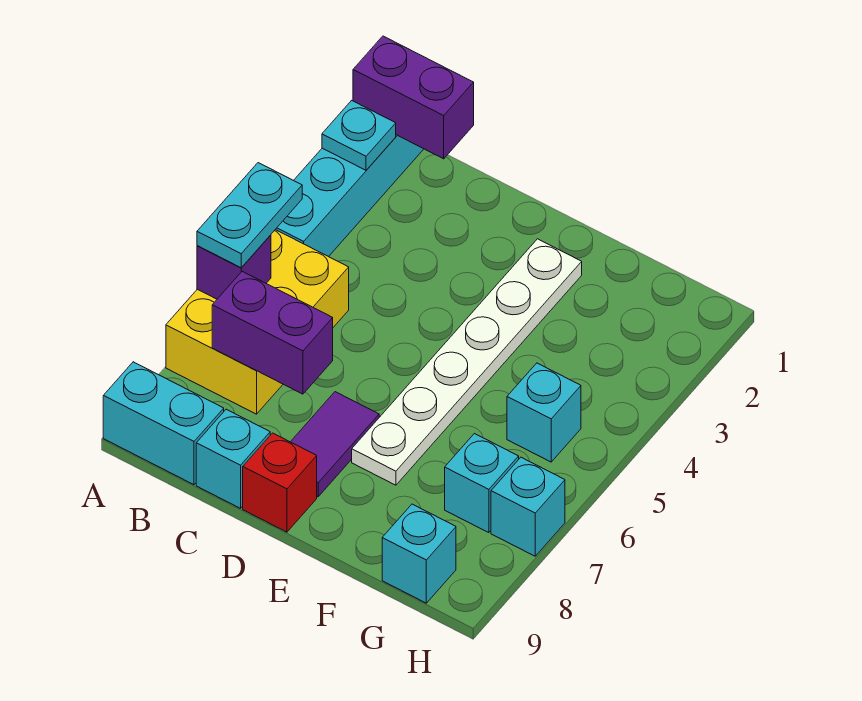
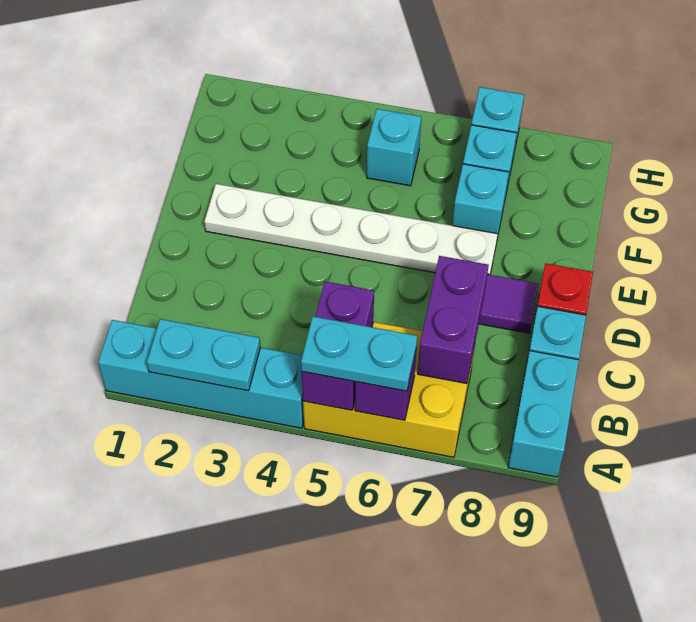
purple brick A1:B1 level 2 -> purple brick A5:B5 level 2
cyan plate A2 level 2 -> cyan plate A2:A3 level 2
cyan brick G9 level 1 -> cyan brick F7 level 1

